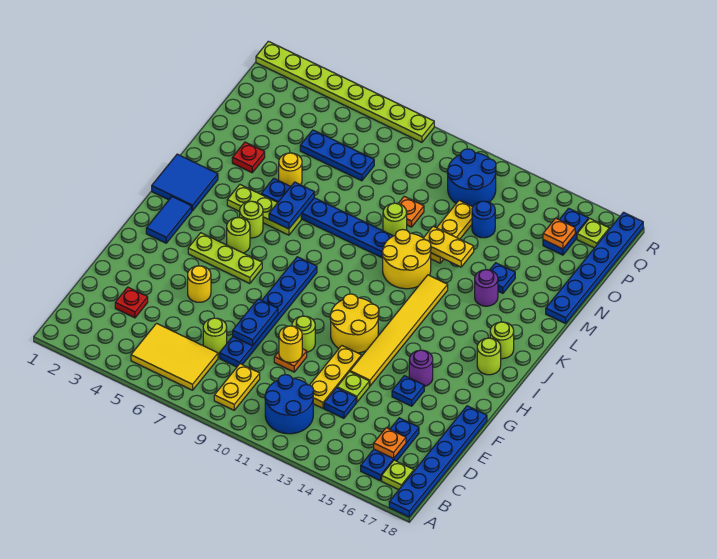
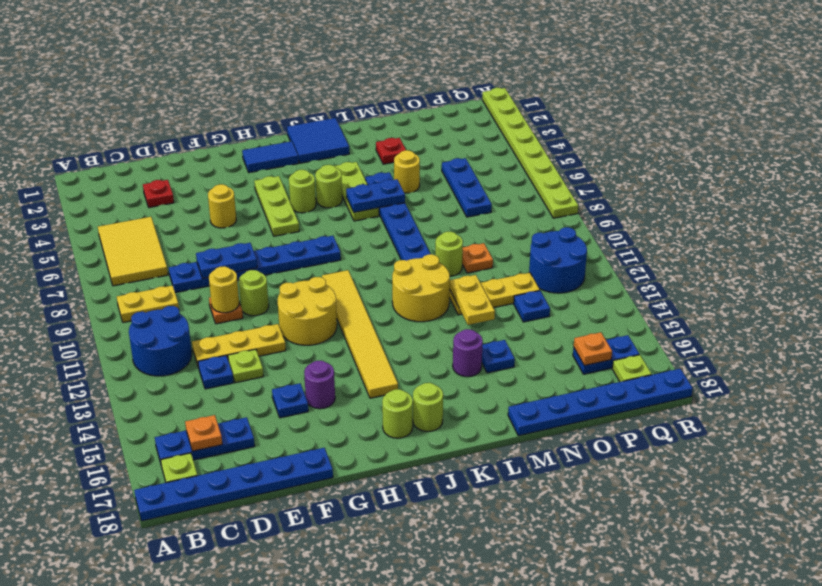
lime round brick D7 level 1 -> none
yellow tile F13:K13 level 1 -> yellow tile I10:I15 level 1
blue round brick O13 level 1 -> blue plate O13 level 1

